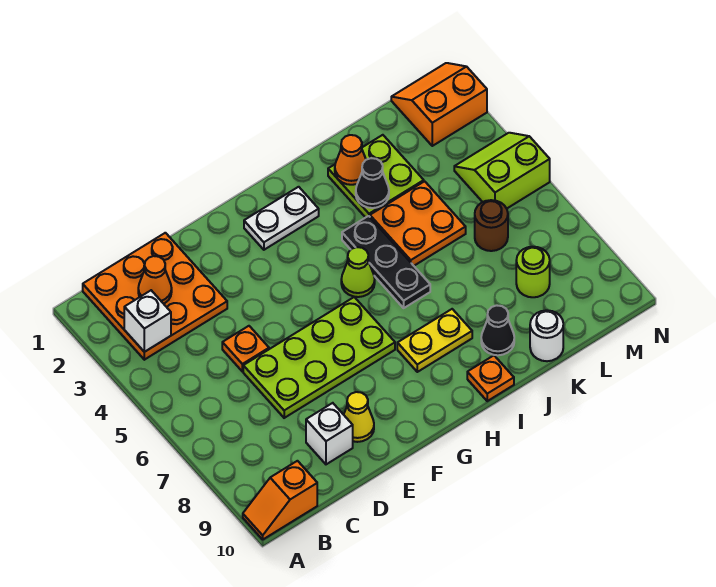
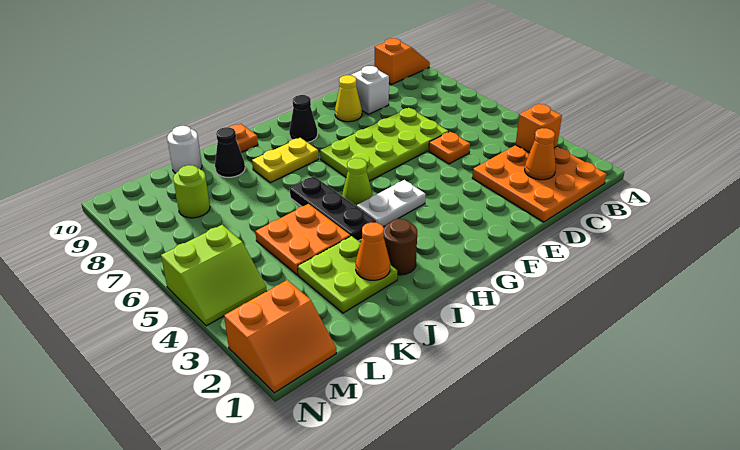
white brick B3 level 2 -> orange brick B3 level 2
white plate G2:H2 level 1 -> white plate G4:H4 level 1
black cone J3 level 2 -> black cone G9 level 1
brown round brick L6 level 1 -> brown round brick I2 level 1

